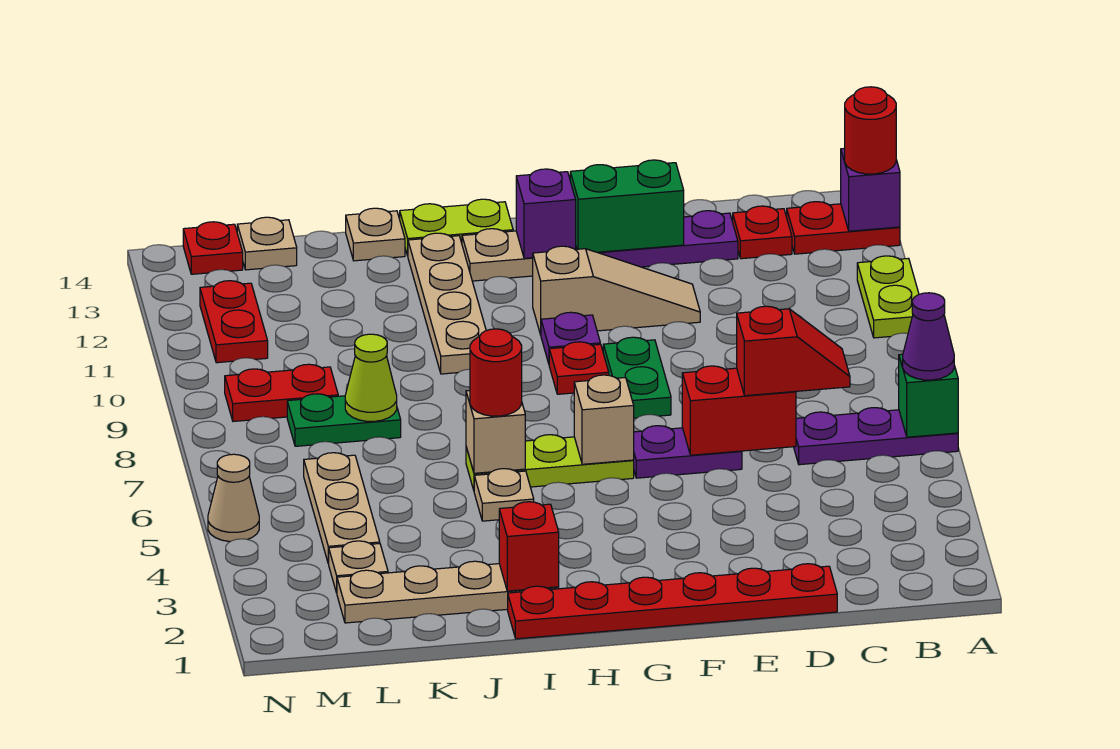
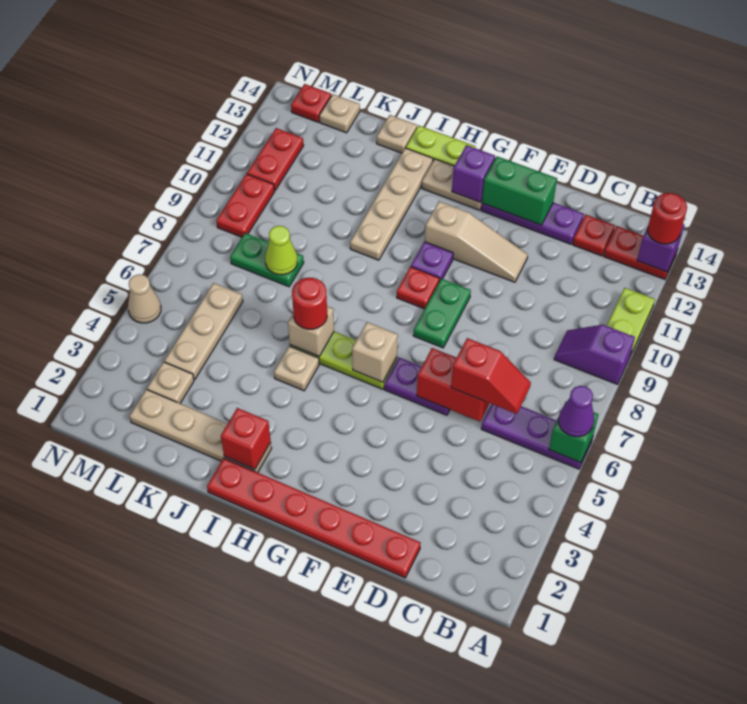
none -> purple slope A9:B9 level 1 top A
red plate L9:M9 level 1 -> red plate M9:M10 level 1

